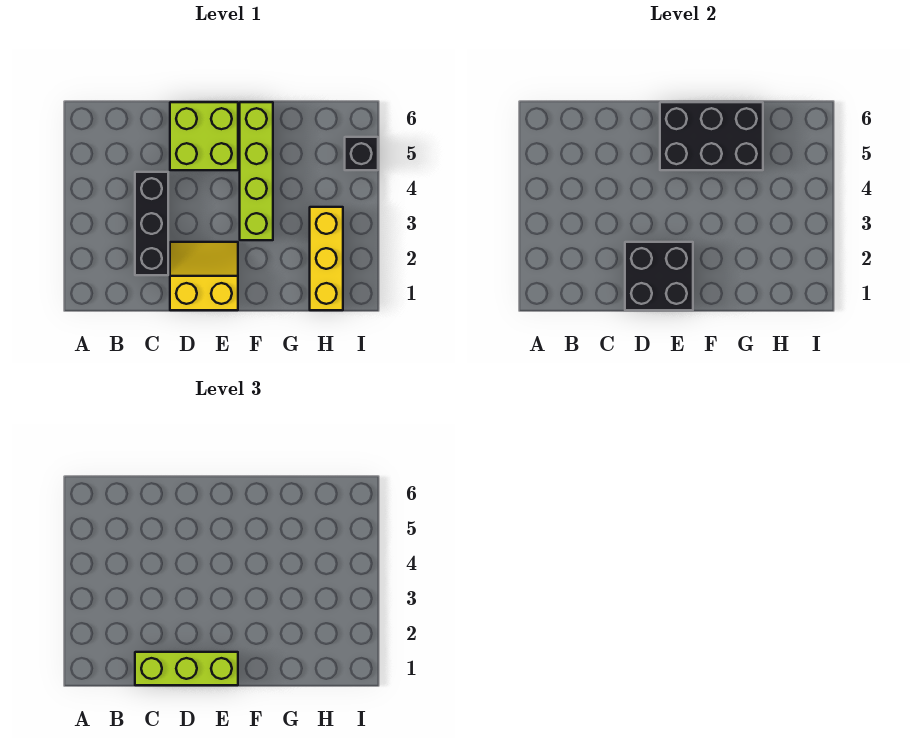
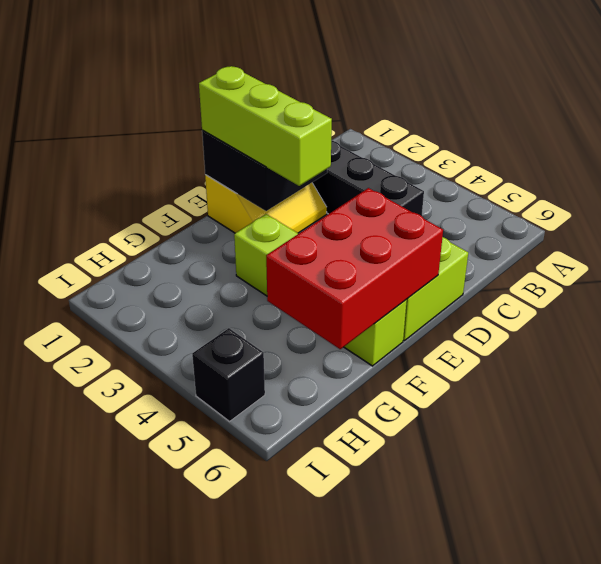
lime brick C1:E1 level 3 -> lime brick E1:E3 level 3
black brick E5:G6 level 2 -> red brick E5:G6 level 2
yellow brick H1:H3 level 1 -> none

